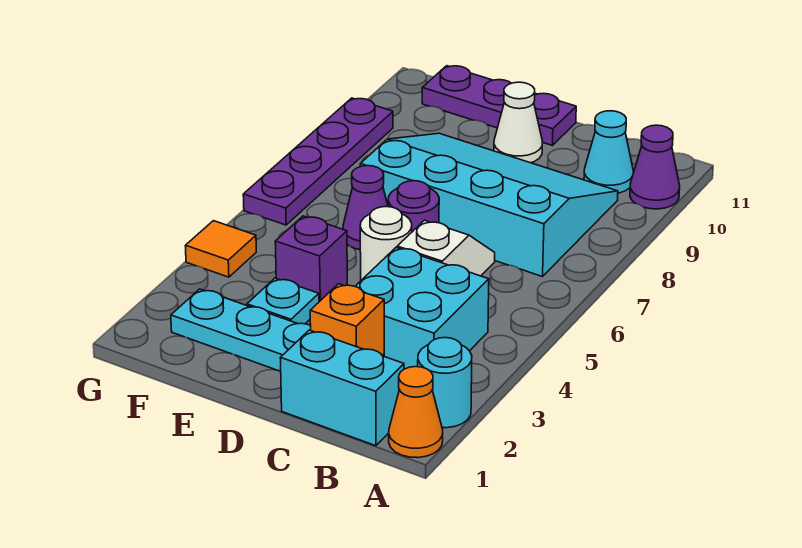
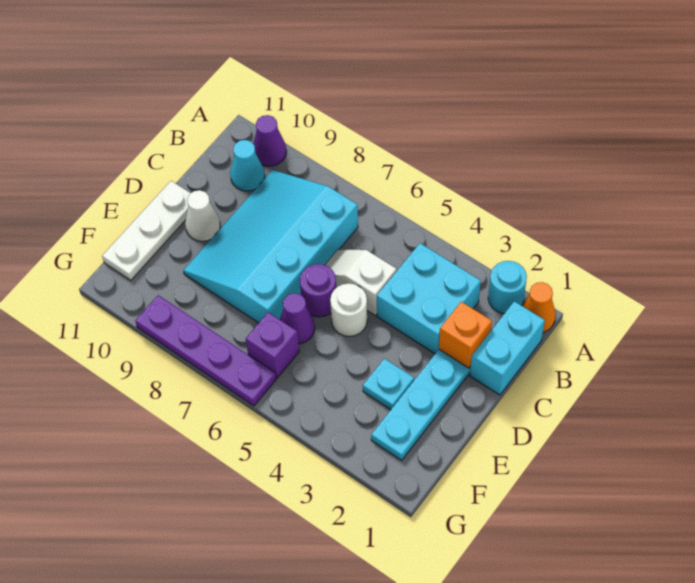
purple plate D11:F11 level 1 -> white plate D11:F11 level 1
purple brick E4 level 1 -> purple brick F6 level 1
orange tile G4 level 1 -> none

